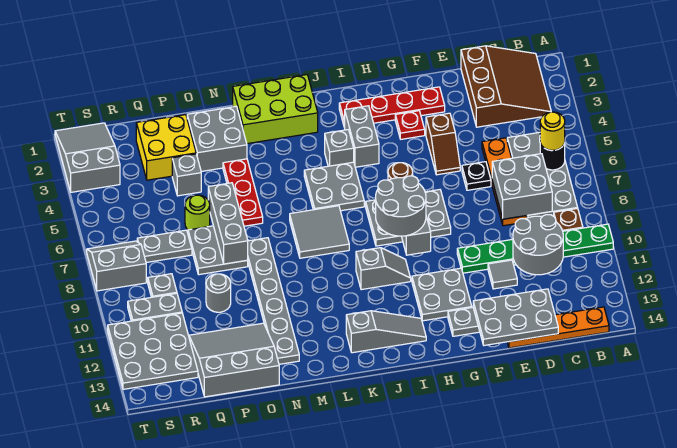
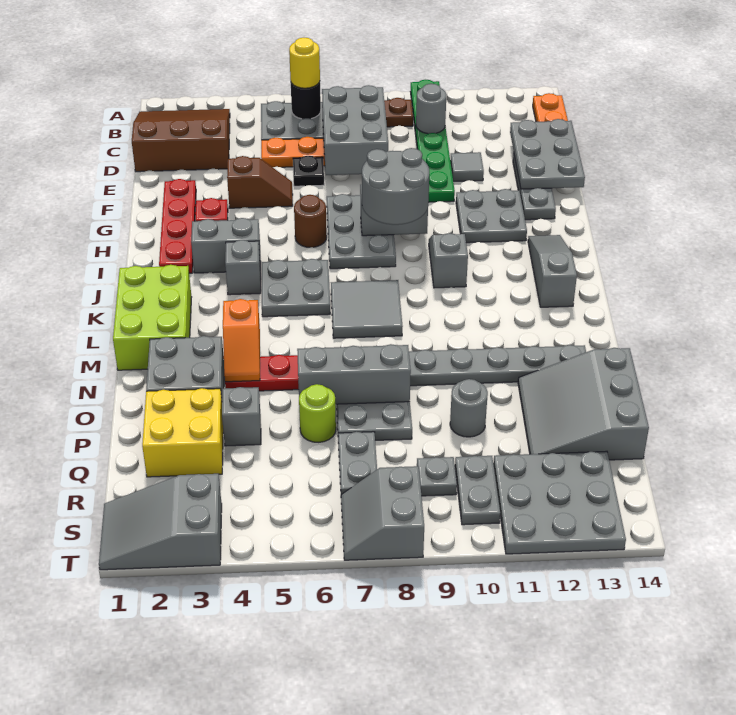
grey brick C7:D8 level 2 -> grey brick C7:E8 level 2
grey round brick C10:D11 level 2 -> grey round brick C10 level 2
none -> orange slope M4:N4 level 2 top M

